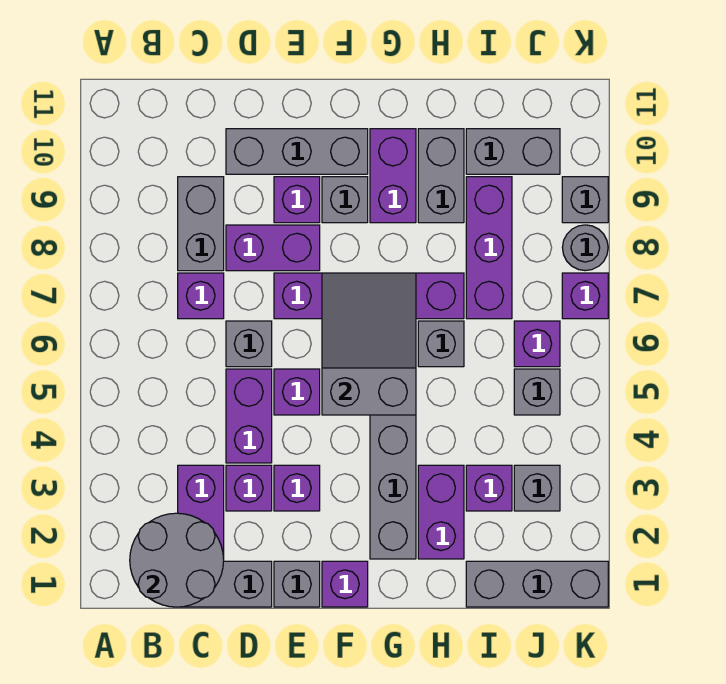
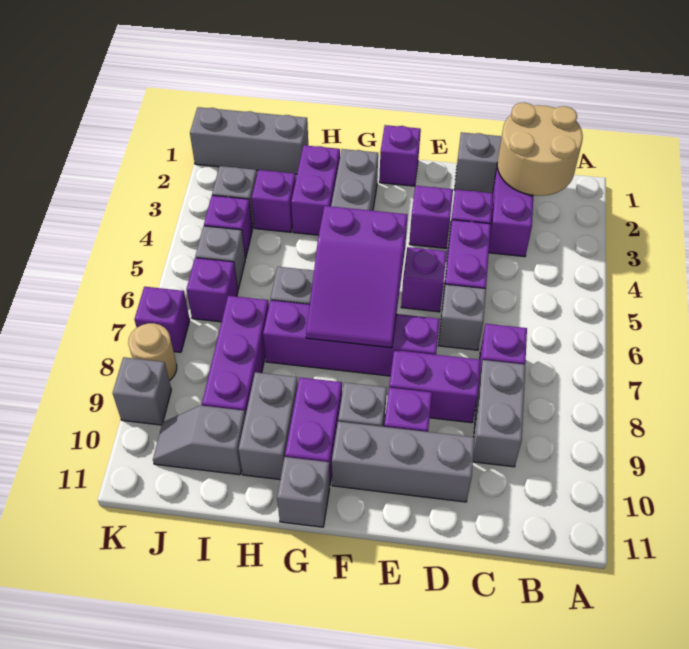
grey round brick B1:C2 level 2 -> tan round brick B1:C2 level 2
grey brick E1 level 1 -> grey brick G11 level 1
grey slope F5:G7 level 2 top 5 -> purple slope F5:G7 level 2 top 5
grey brick I10:J10 level 1 -> grey slope I10:J10 level 1 top I
none -> purple brick J4 level 1
grey round brick K8 level 1 -> tan round brick K8 level 1

